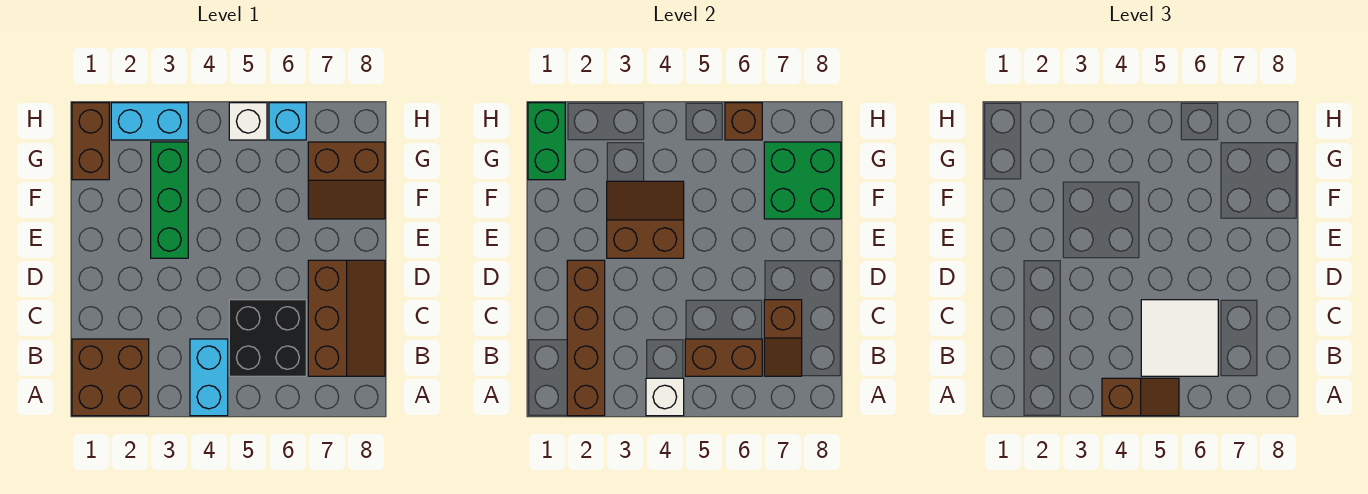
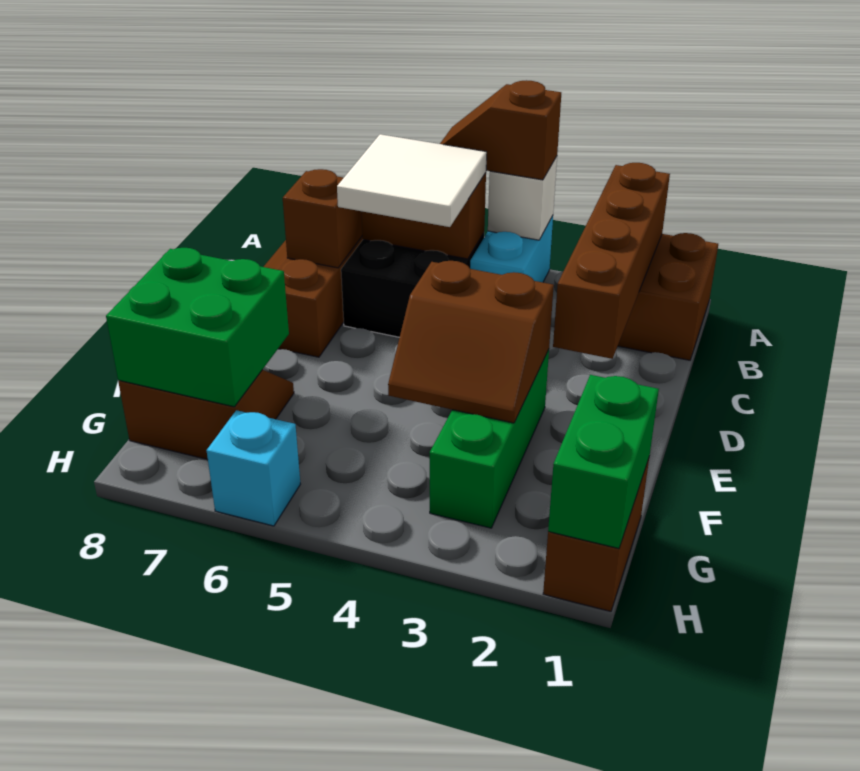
cyan brick H2:H3 level 1 -> none
white brick H5 level 1 -> none
brown brick H6 level 2 -> none

